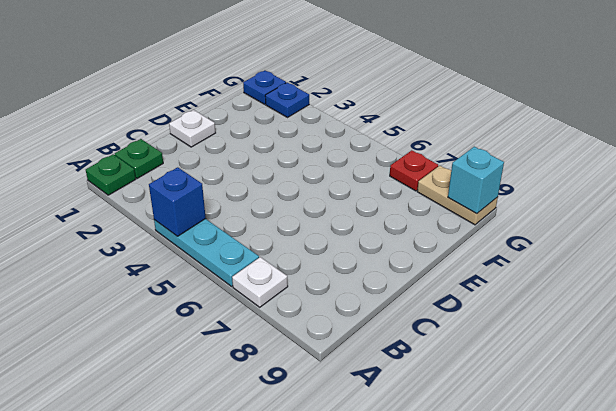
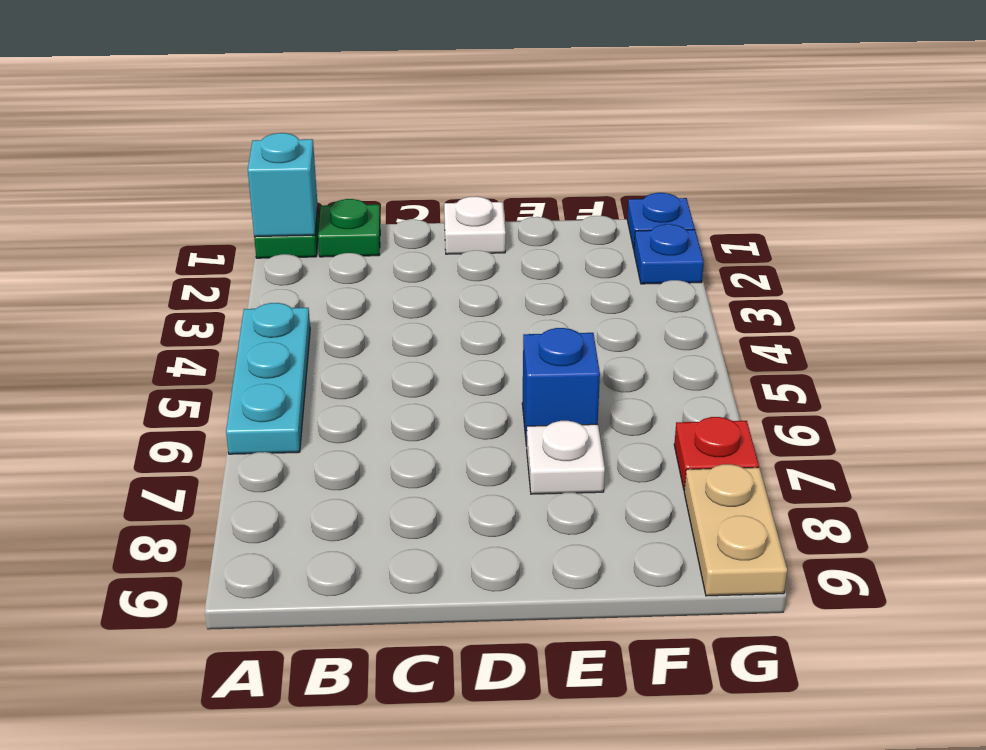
blue brick A4 level 2 -> blue brick E6 level 1
white plate A7 level 1 -> white plate E7 level 1
cyan brick G9 level 2 -> cyan brick A1 level 2

